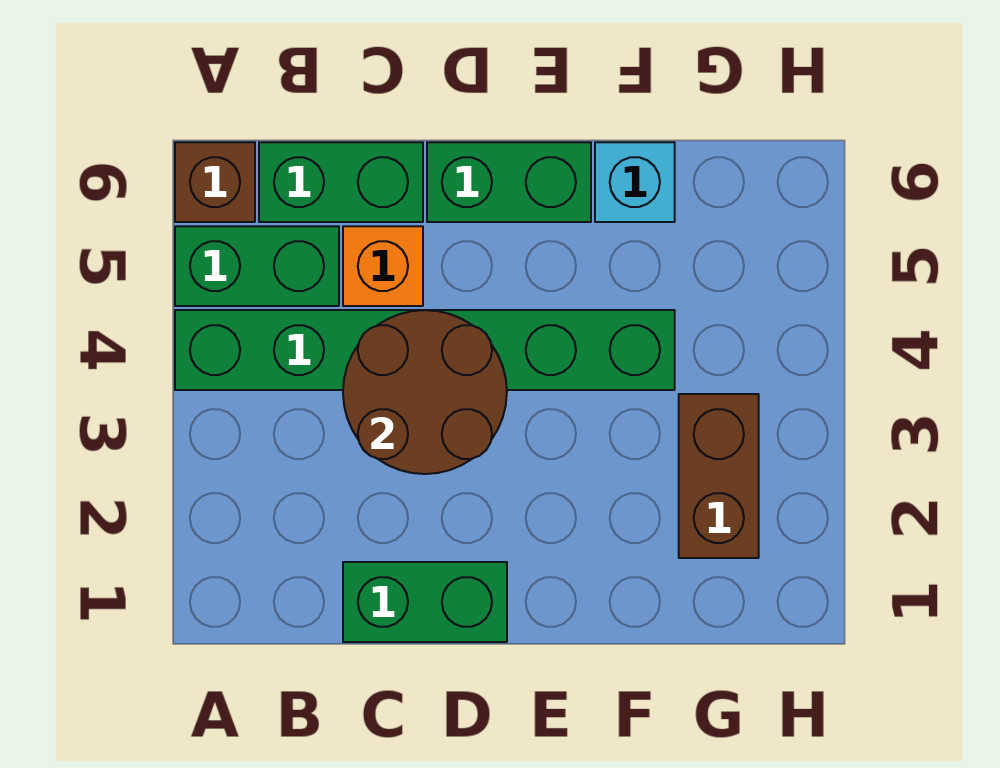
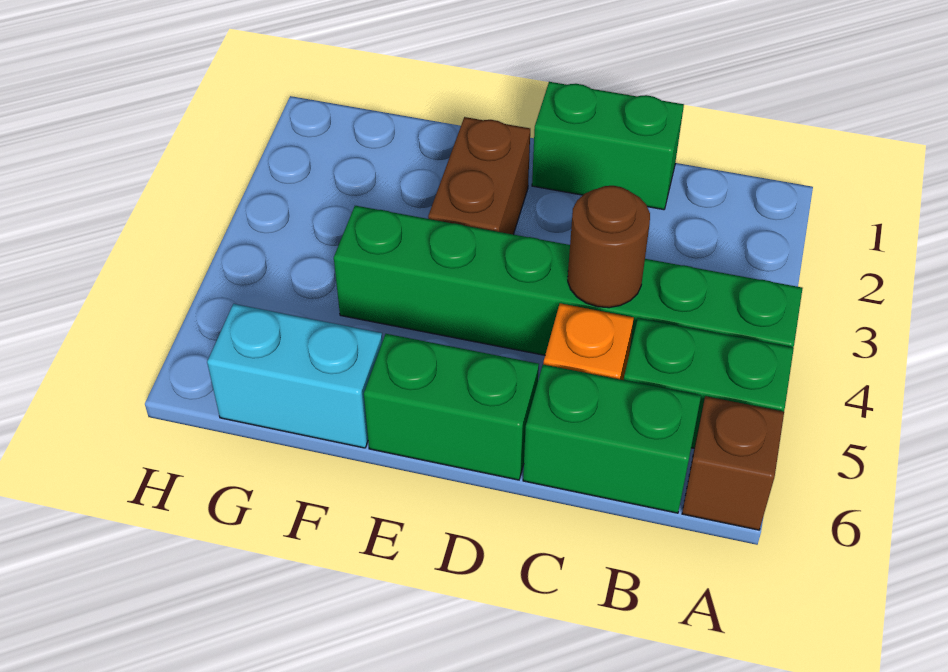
brown round brick C3:D4 level 2 -> brown round brick C4 level 2
cyan brick F6 level 1 -> cyan brick F6:G6 level 1
brown brick G2:G3 level 1 -> brown brick E2:E3 level 1

